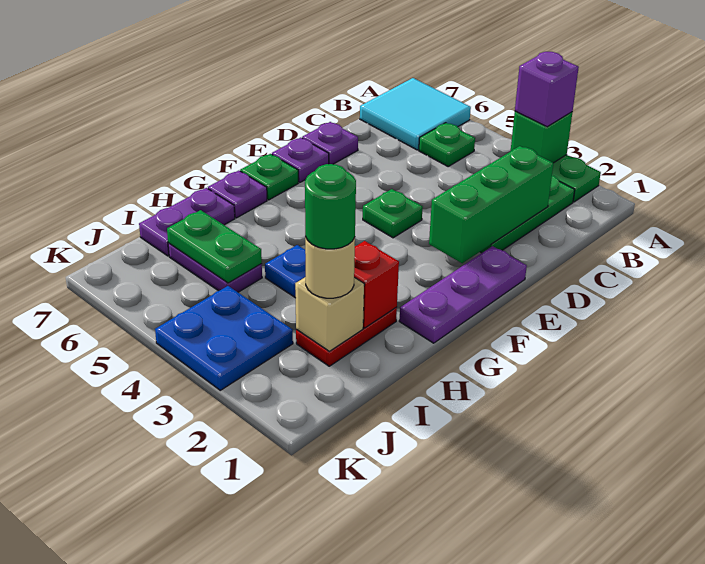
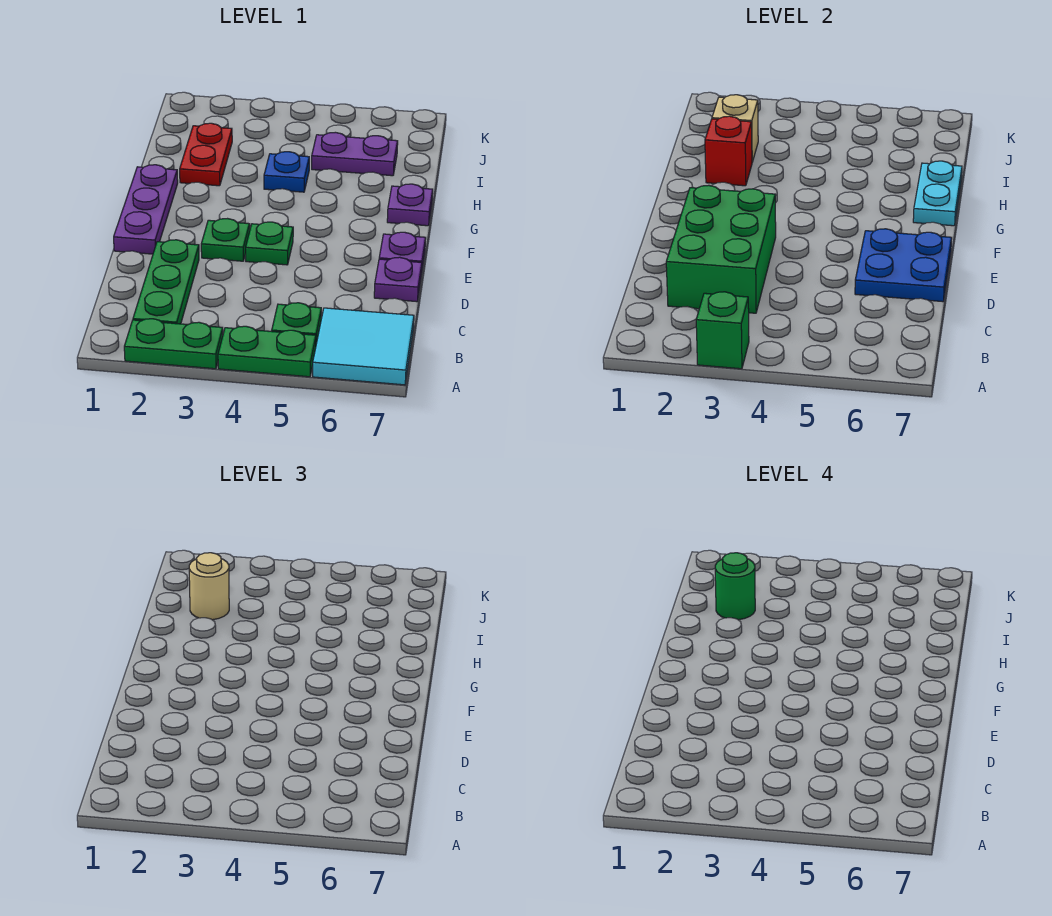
purple brick A3 level 3 -> none
green brick C2:E2 level 2 -> green brick C2:E3 level 2
green plate F7 level 1 -> green plate E3 level 1
none -> cyan plate G7:H7 level 2
purple plate H7:I7 level 1 -> none
green plate I5:I6 level 2 -> green plate A4:A5 level 1
blue plate J3:K4 level 1 -> blue plate D6:E7 level 2

